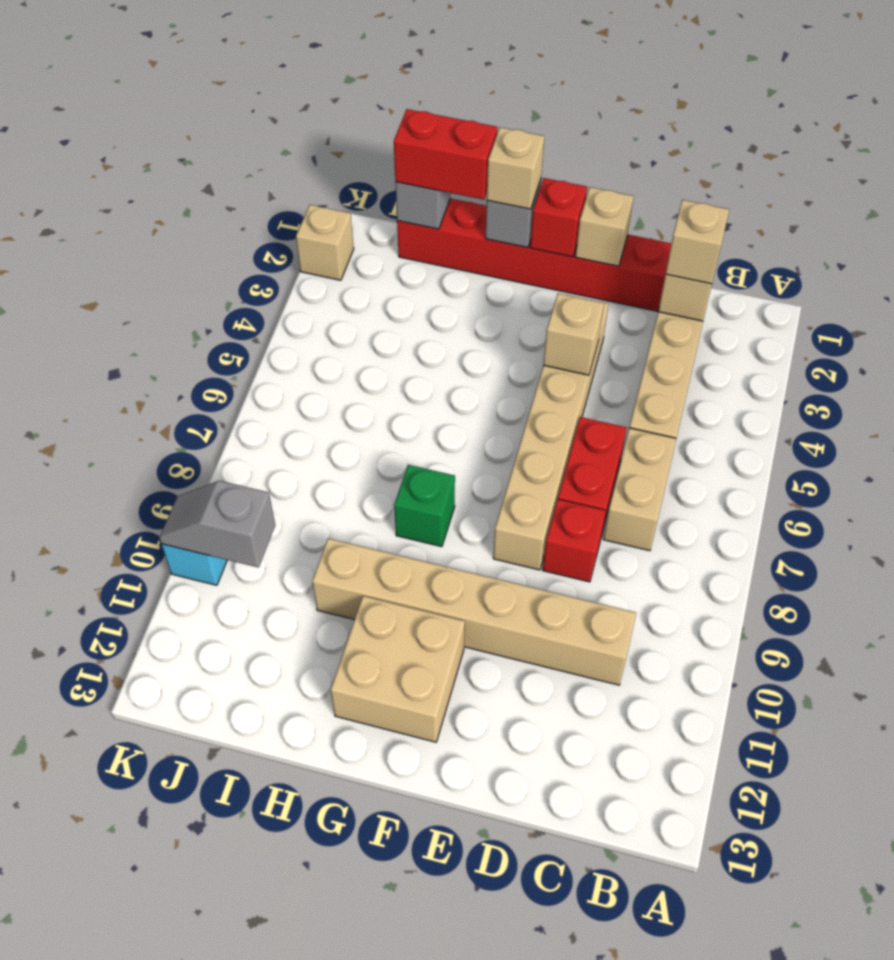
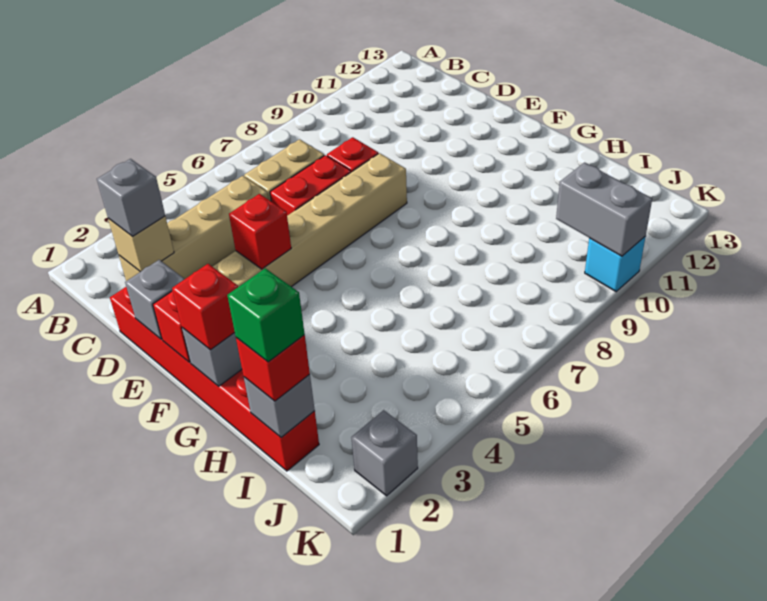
tan brick C2 level 3 -> grey brick C2 level 3
tan brick C10:H10 level 1 -> none
tan brick E1 level 2 -> grey brick E1 level 2
tan brick E4 level 2 -> red brick E4 level 2
tan brick F11:G12 level 1 -> none
tan brick G1 level 3 -> red brick G1 level 3
green brick G8 level 1 -> green brick I1 level 4
red brick H1:I1 level 3 -> red brick I1 level 3
grey slope J10:K10 level 2 top J -> grey brick J10:K10 level 2
tan brick K2 level 1 -> grey brick K2 level 1

